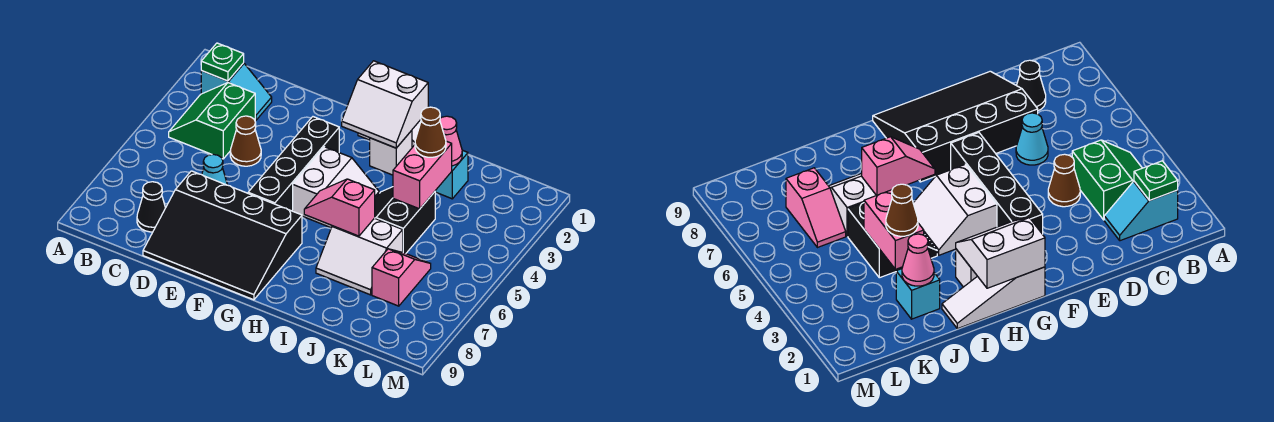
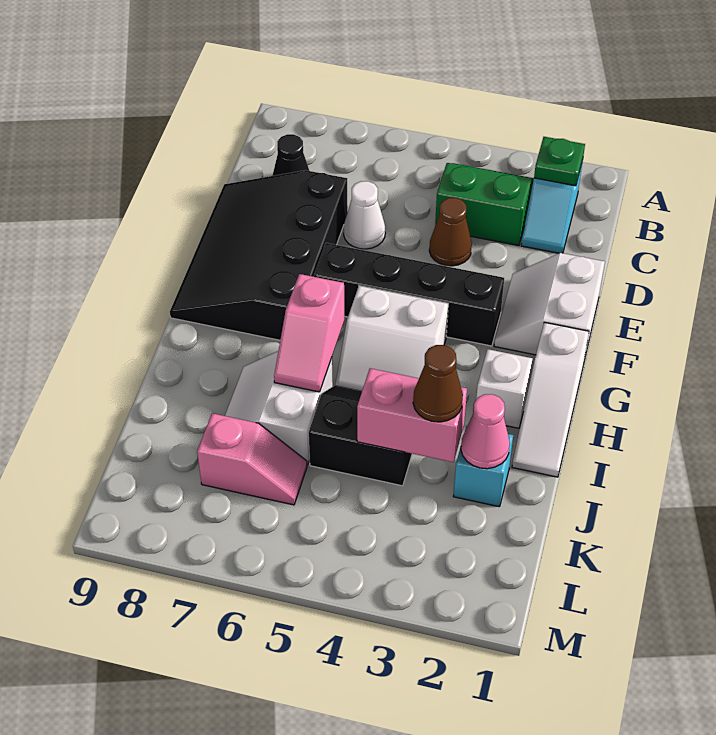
cyan cone D6 level 1 -> white cone D6 level 1
white slope G1:H2 level 2 top 1 -> white slope E1:F2 level 1 top 1
pink slope H6:I6 level 2 top I -> pink slope H6:I6 level 2 top H

